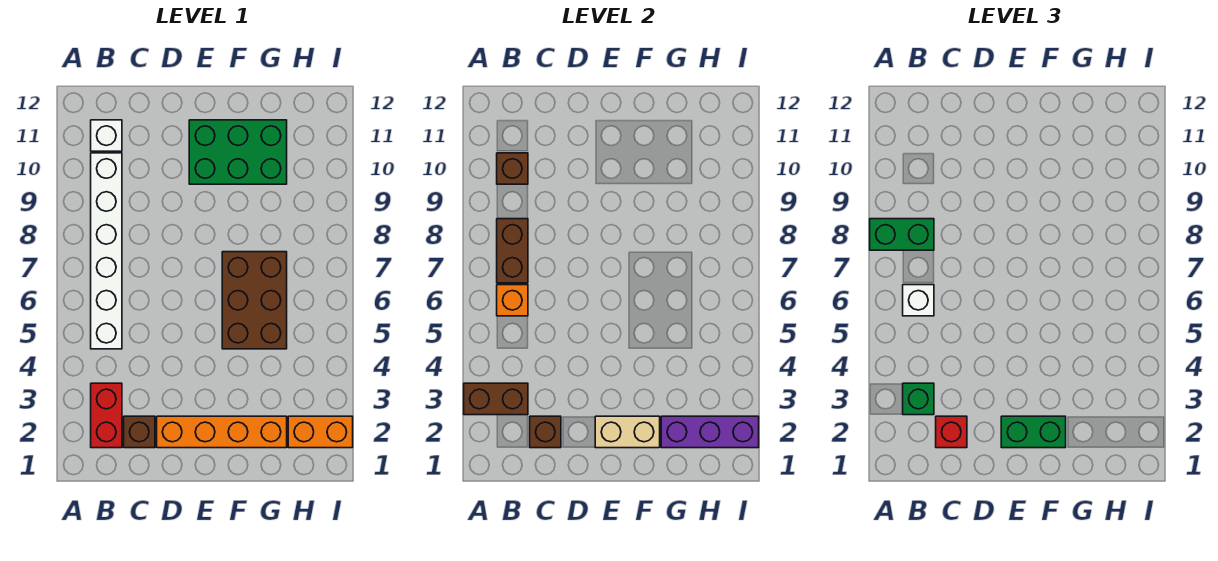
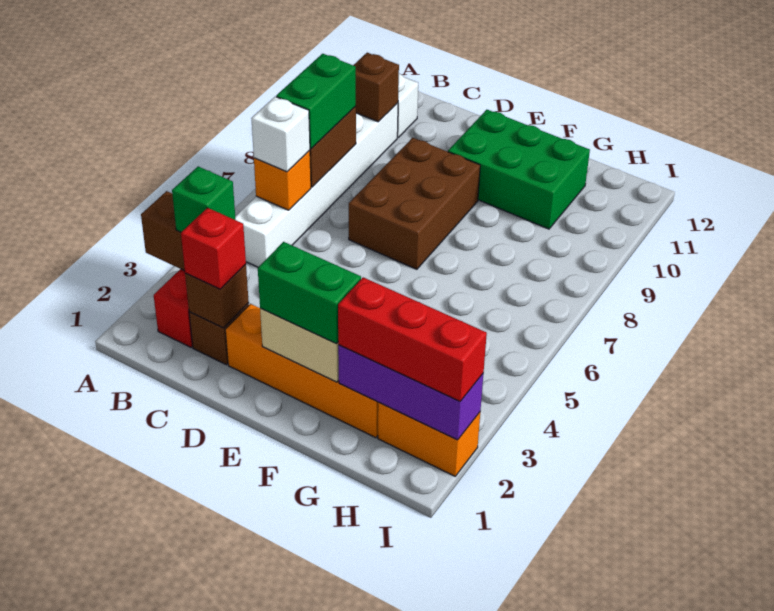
green brick A8:B8 level 3 -> green brick B7:B8 level 3
brown brick F5:G7 level 1 -> brown brick D7:E9 level 1
none -> red brick G2:I2 level 3

